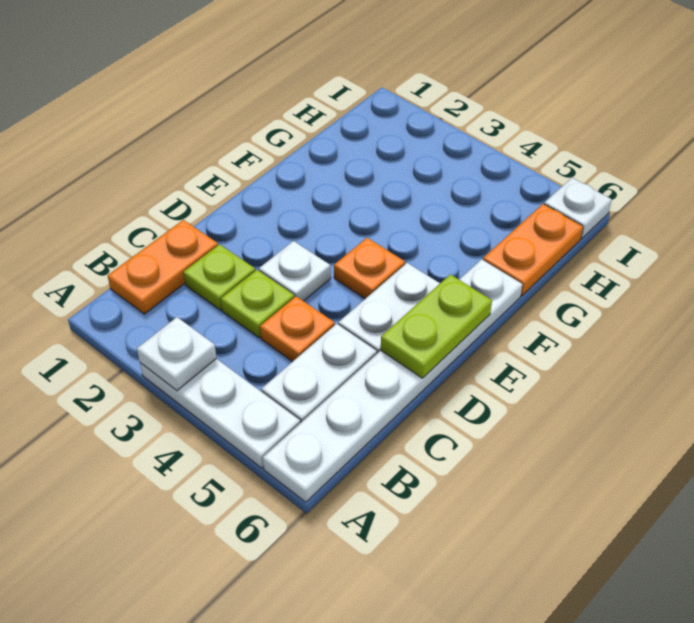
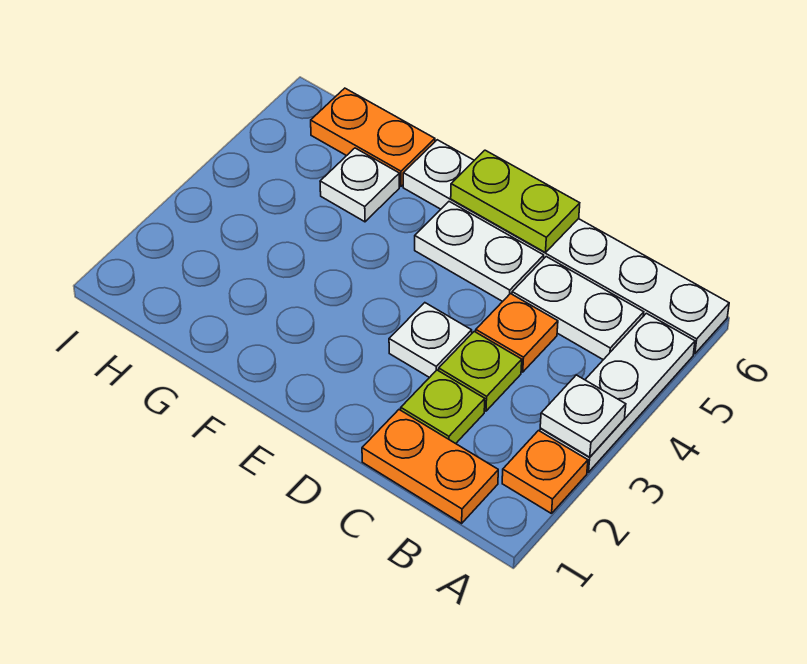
orange plate E4 level 1 -> orange plate A2 level 1
white plate I6 level 1 -> white plate G5 level 1

